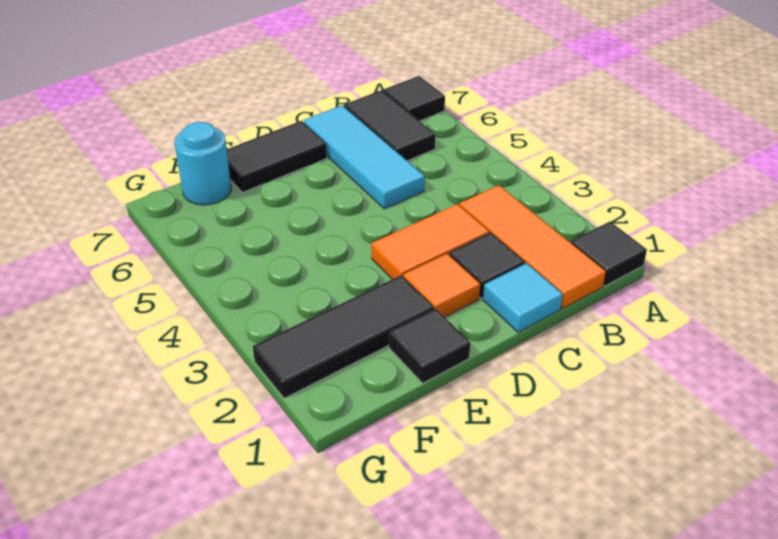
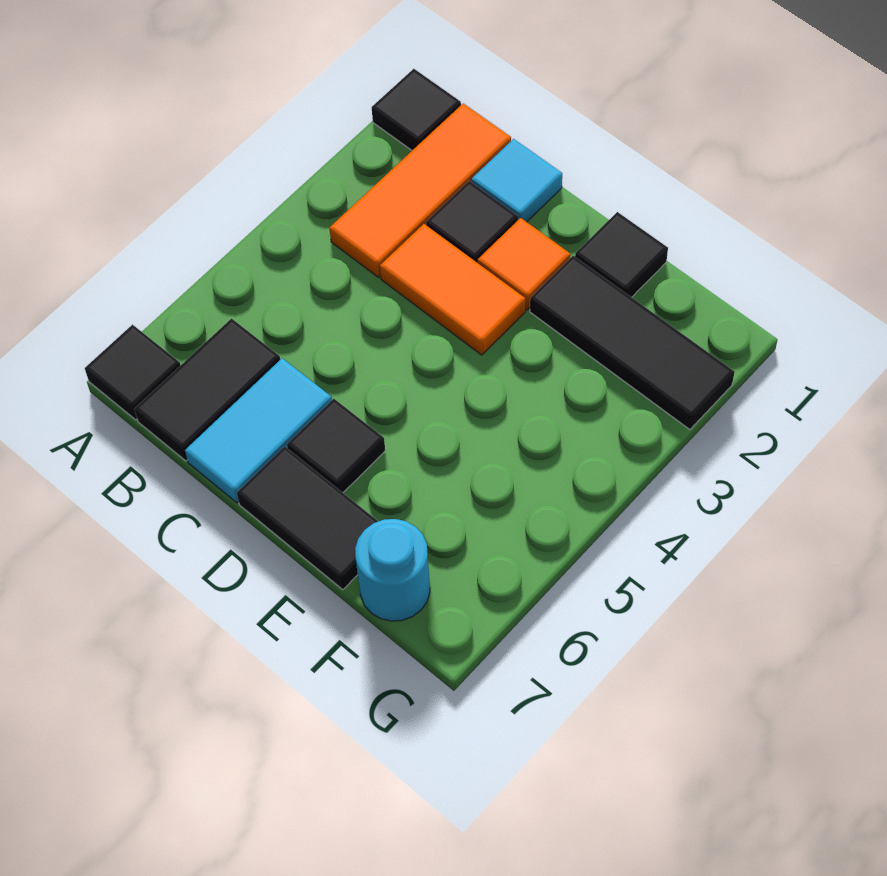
cyan tile C5:C7 level 1 -> cyan tile C6:C7 level 1
none -> black tile D6 level 1

